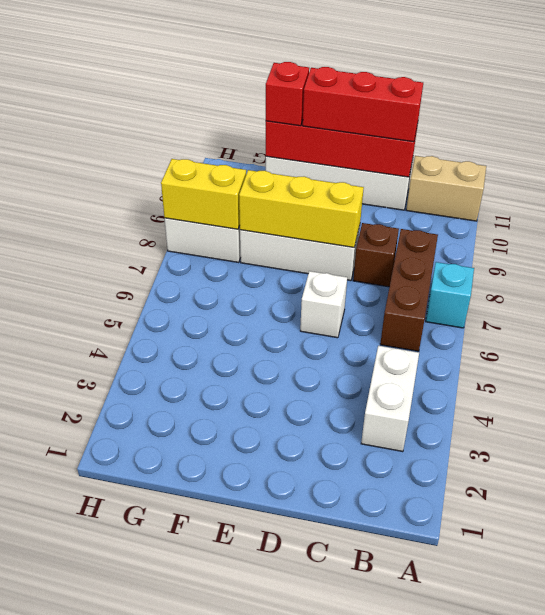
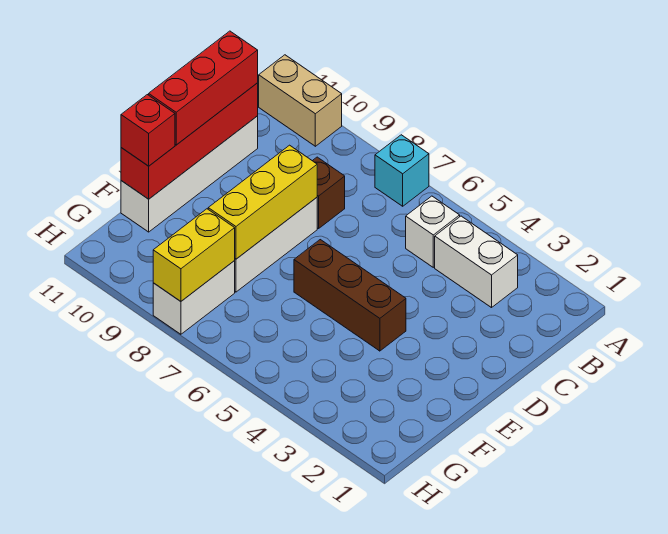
tan brick A11:B11 level 1 -> tan brick A10:A11 level 1
brown brick B6:B8 level 1 -> brown brick E4:E6 level 1
white brick D6 level 1 -> white brick B5 level 1

